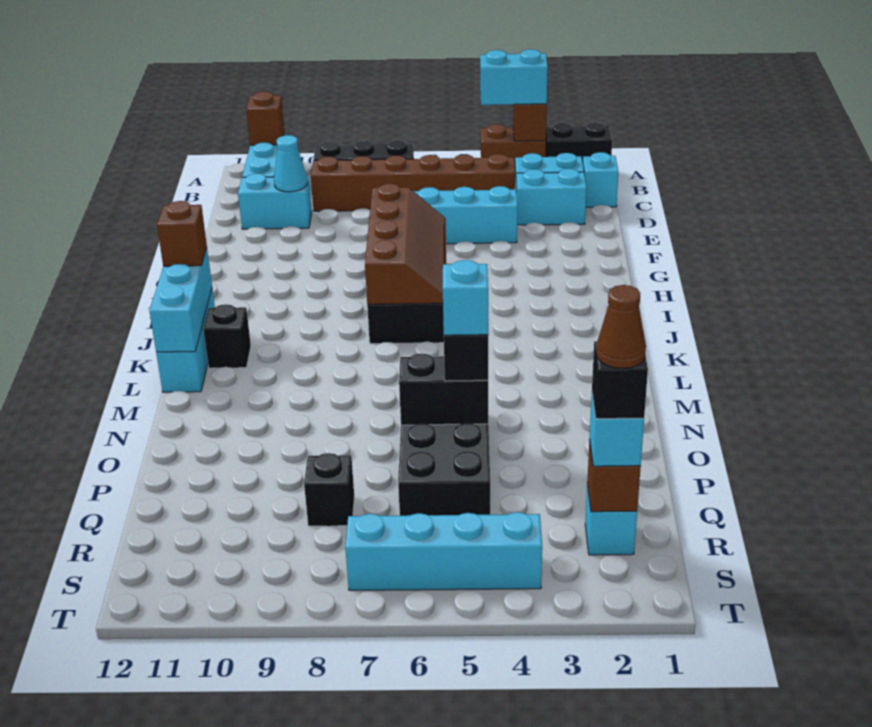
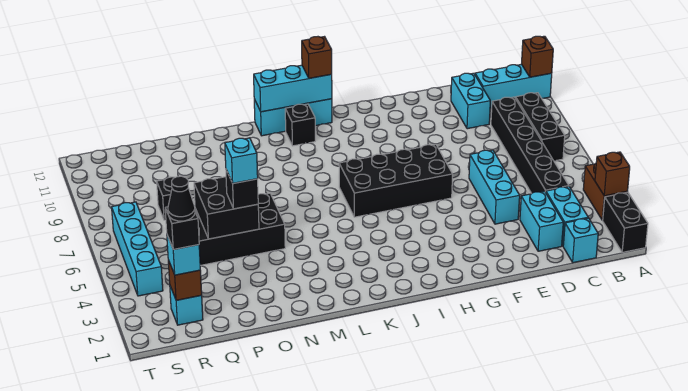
cyan brick A3:A4 level 3 -> none
brown brick C4:C9 level 1 -> black brick C4:C9 level 1
cyan cone D10 level 2 -> none
brown slope G6:J7 level 2 top 7 -> none
black brick O5:O6 level 2 -> black brick O5:P6 level 2
brown cone R2 level 5 -> black cone R2 level 5

